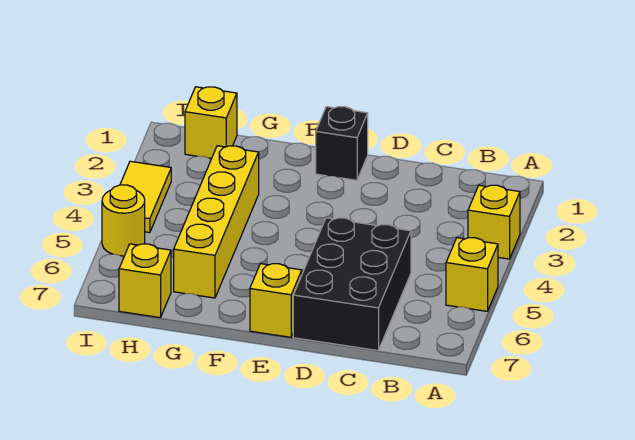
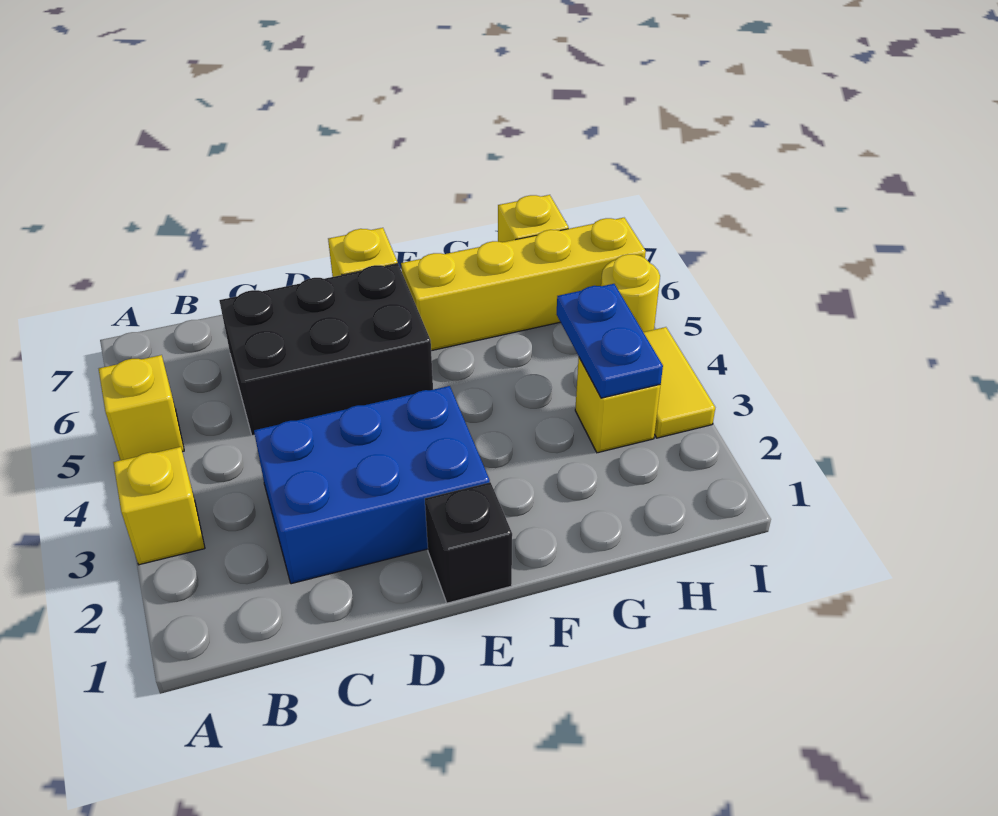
none -> blue brick C2:E3 level 1
black brick C5:D7 level 1 -> black brick C5:E6 level 1
yellow brick G3:G6 level 1 -> yellow brick F6:I6 level 1
yellow brick H1 level 1 -> yellow brick H3 level 1
none -> blue plate H3:H4 level 2

